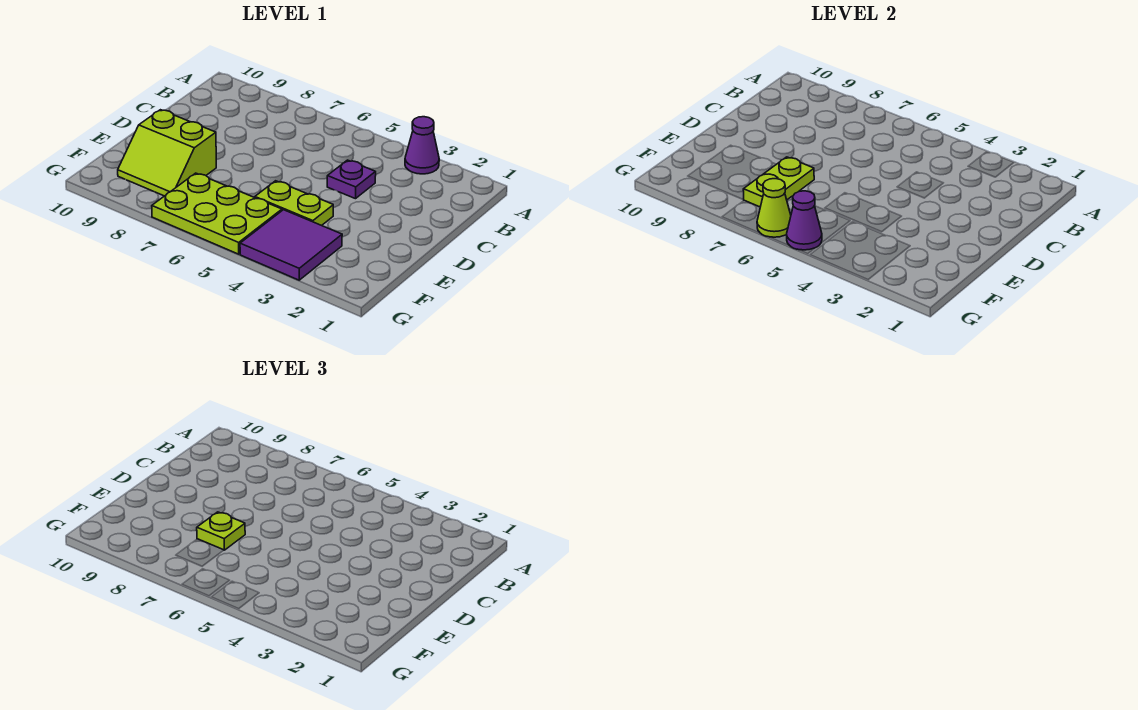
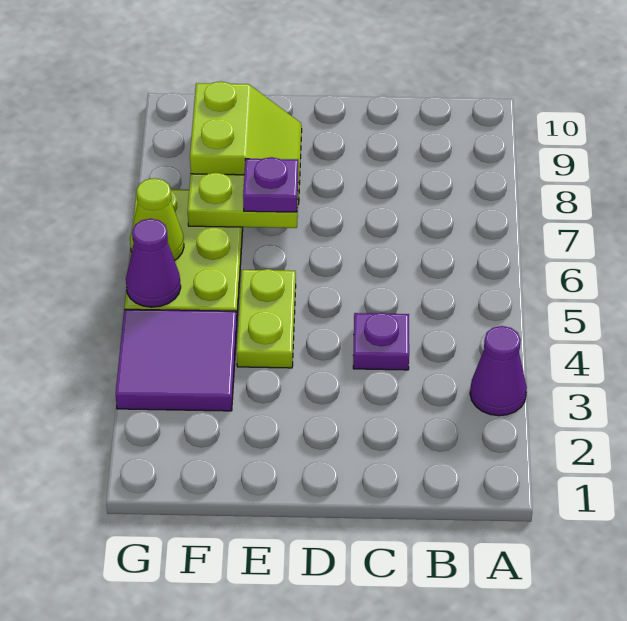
lime plate E7 level 3 -> purple plate E7 level 3
lime slope E8:F9 level 1 top E -> lime slope E8:F9 level 1 top F

